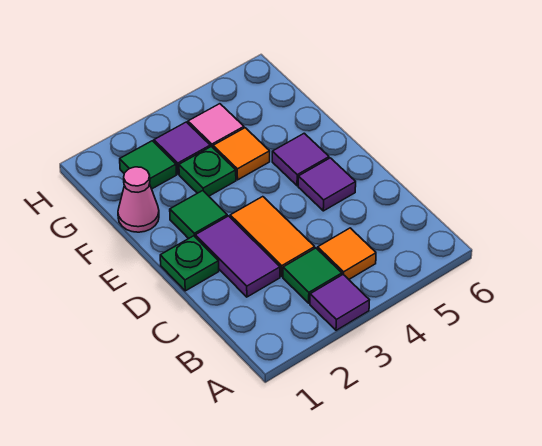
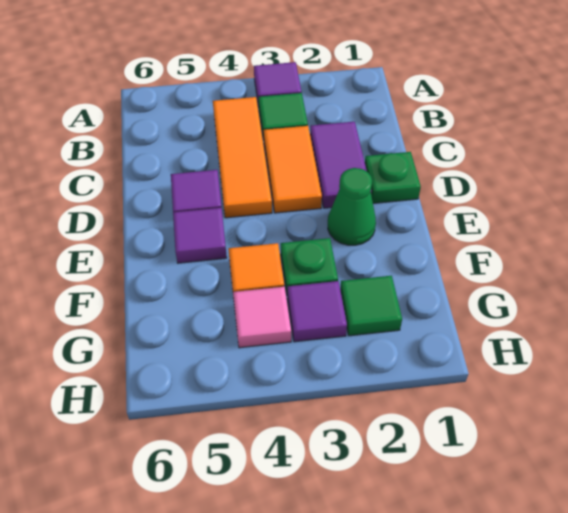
orange tile B4 level 1 -> orange tile B4:D4 level 1
green tile E2 level 1 -> green cone E2 level 1
pink cone F1 level 1 -> none

